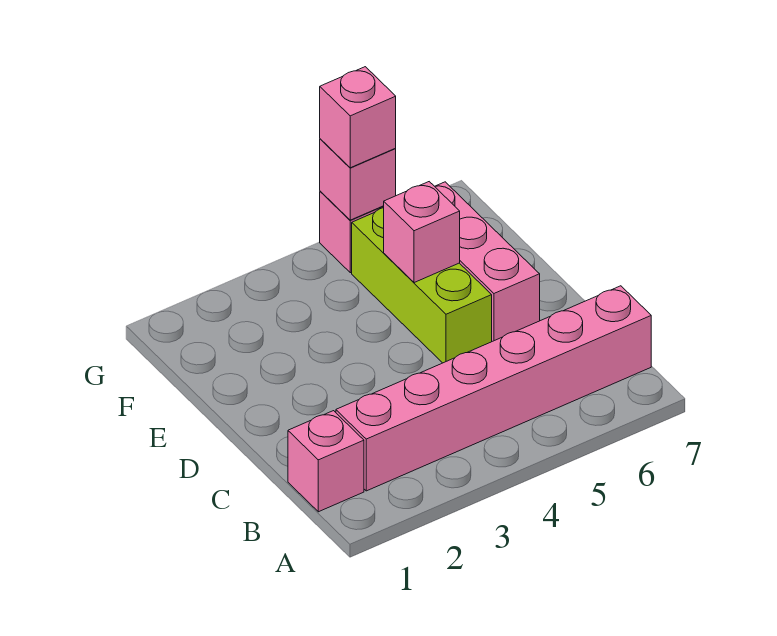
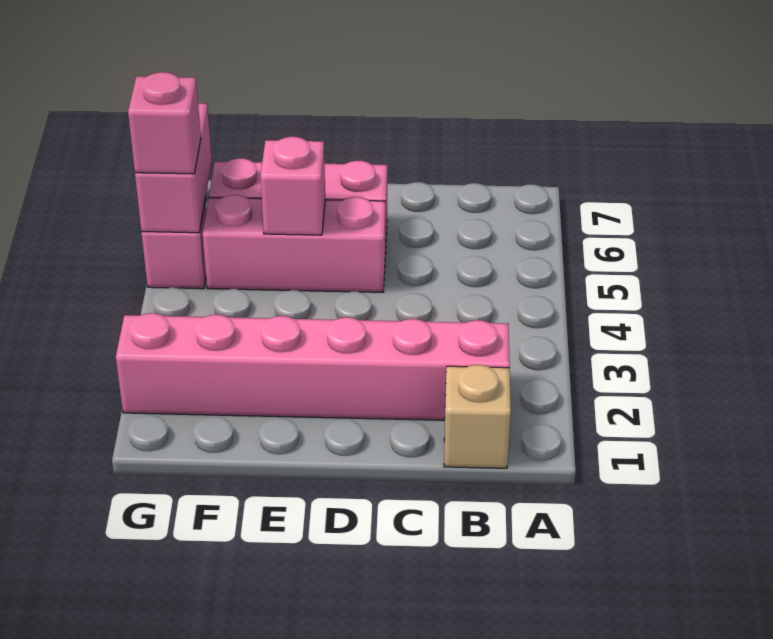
pink brick B1 level 1 -> tan brick B1 level 1
pink brick B2:B7 level 1 -> pink brick B2:G2 level 1
lime brick D5:F5 level 1 -> pink brick D5:F5 level 1
pink brick G5 level 2 -> pink brick G5:G6 level 2

